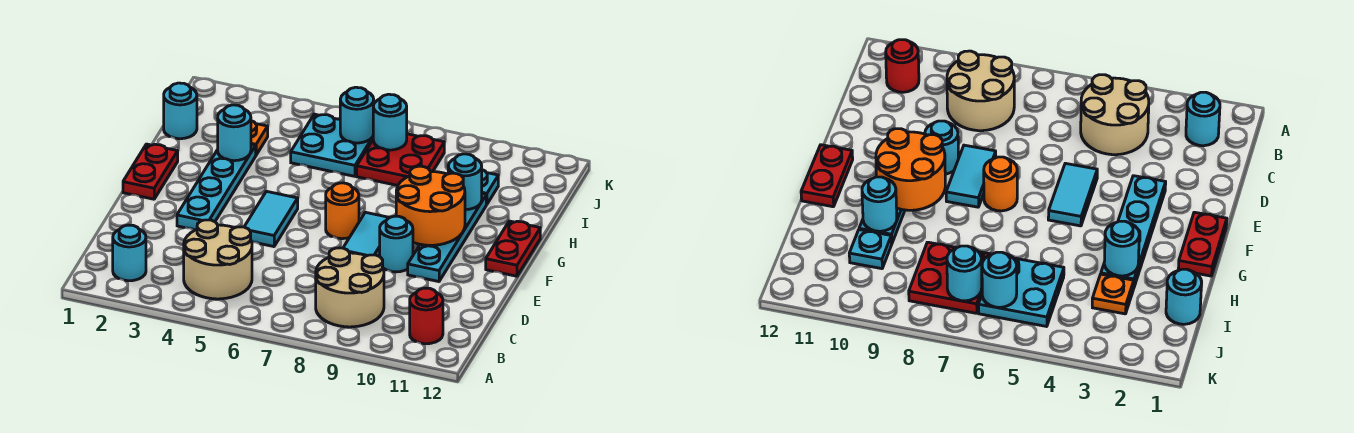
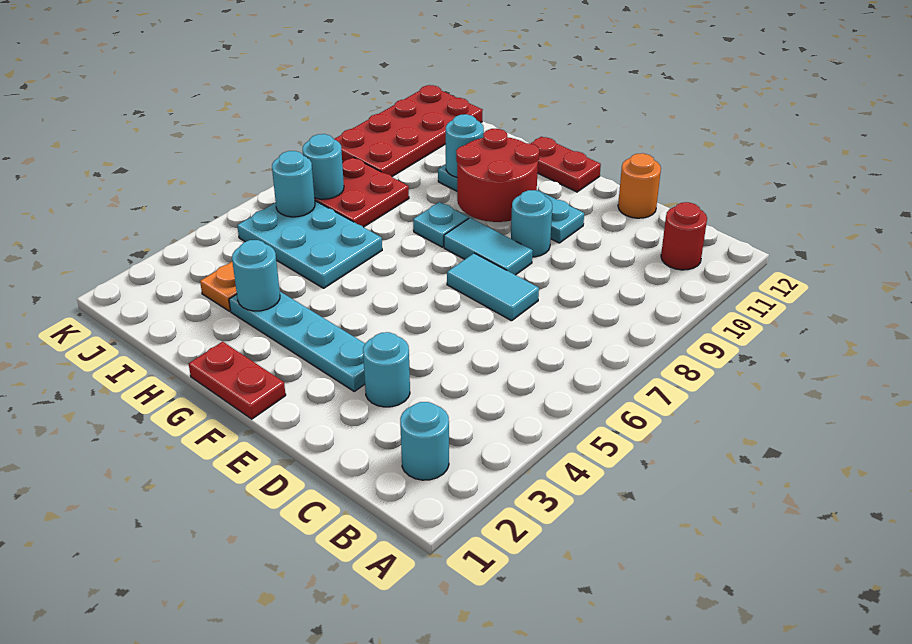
tan round brick B4:C5 level 1 -> none
tan round brick B8:C9 level 1 -> none
cyan tile E5:F5 level 1 -> cyan tile D7:E7 level 1
orange round brick F7 level 1 -> orange round brick D12 level 1
orange round brick F9:G10 level 2 -> red round brick F9:G10 level 2
cyan round brick I1 level 1 -> cyan round brick D3 level 1
cyan plate I5:J6 level 1 -> cyan plate H5:J6 level 1
cyan plate I10 level 1 -> cyan plate G8 level 1
none -> red plate J9:K12 level 1

